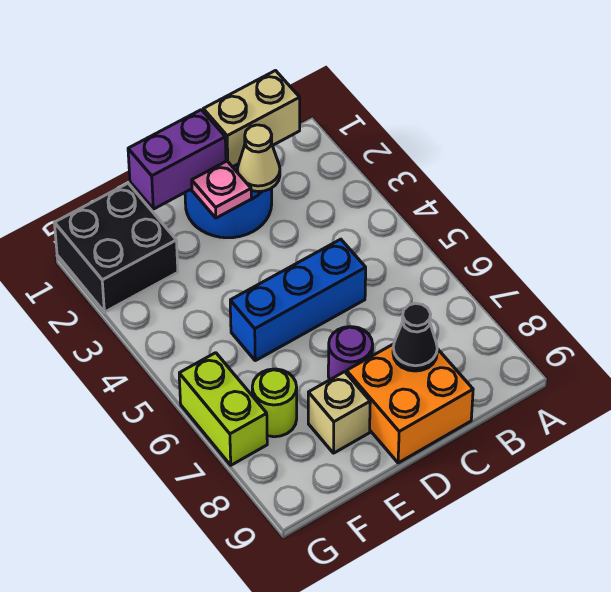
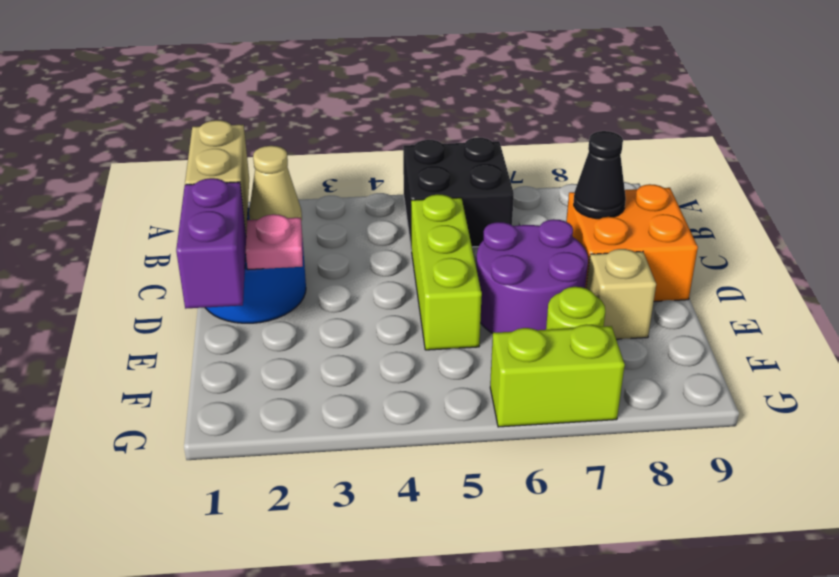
blue brick C5:E5 level 1 -> lime brick C5:E5 level 1
purple round brick D7 level 1 -> purple round brick D6:E7 level 1
black brick F1:G2 level 1 -> black brick A5:B6 level 1

